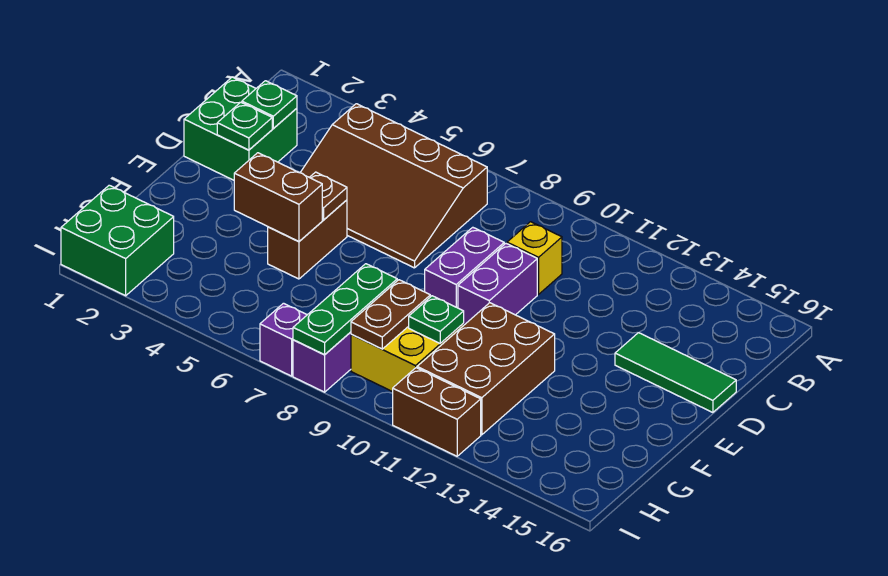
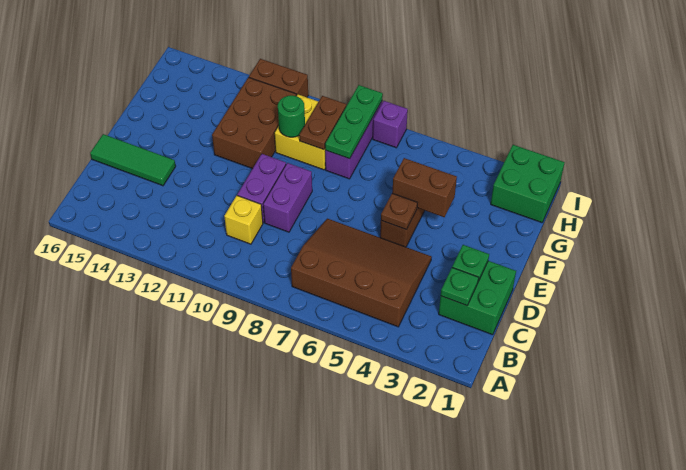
green plate G10 level 2 -> green round brick G10 level 2

